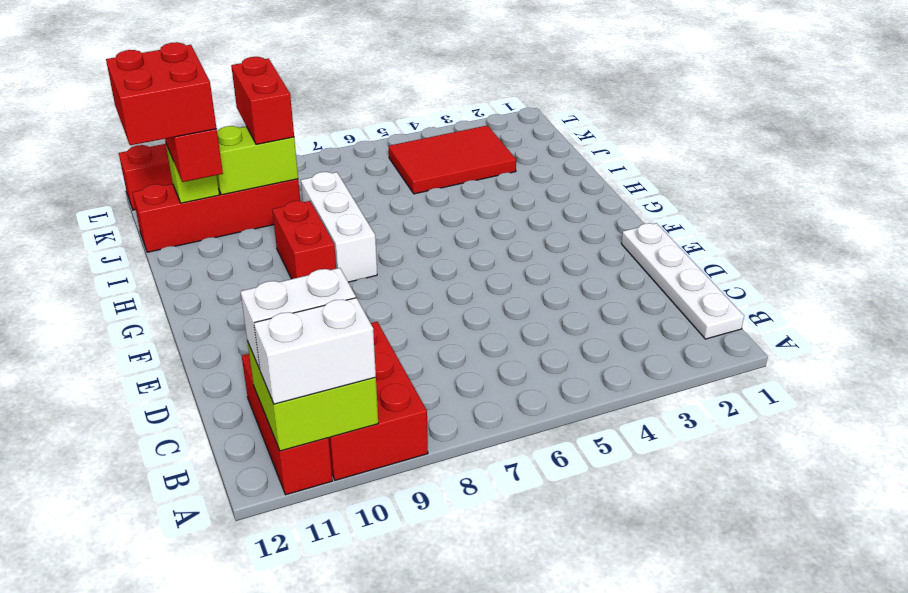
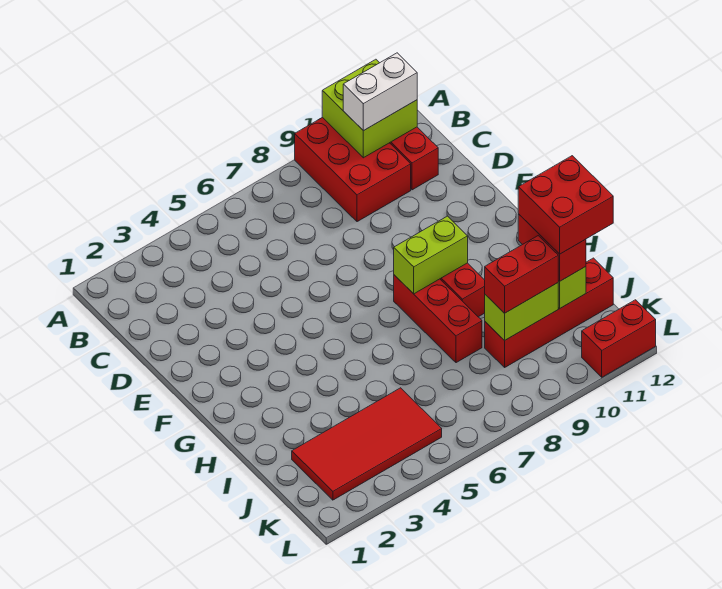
white brick A10:A11 level 3 -> none
white plate B1:E1 level 1 -> none
white brick G8:I8 level 1 -> red brick G8:I8 level 1
none -> lime brick G8:G9 level 2
red tile J3:K5 level 1 -> red tile J2:K5 level 1
red brick J9:K9 level 3 -> red brick J9:J10 level 3

